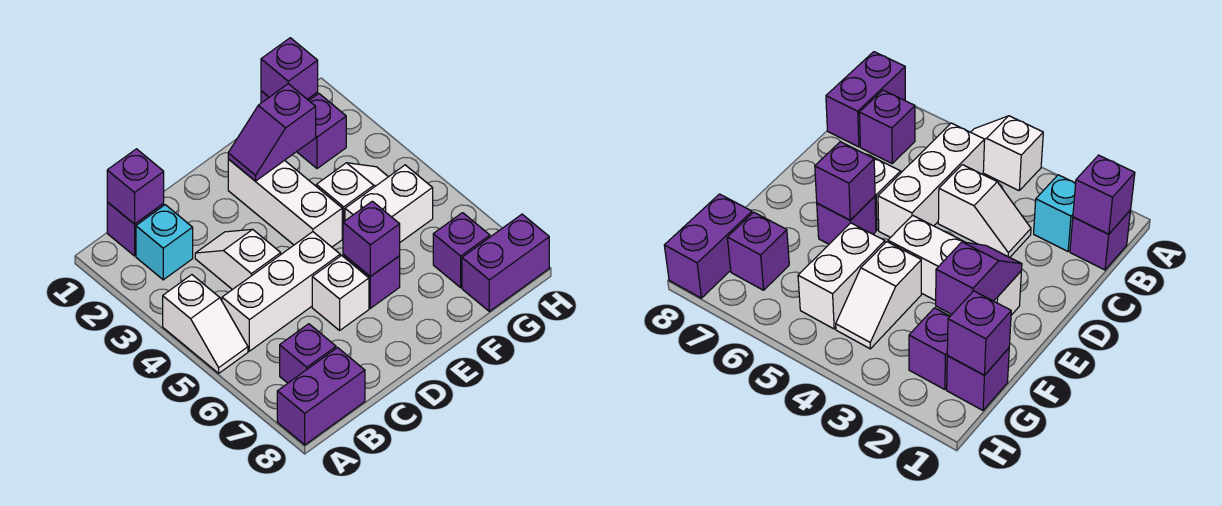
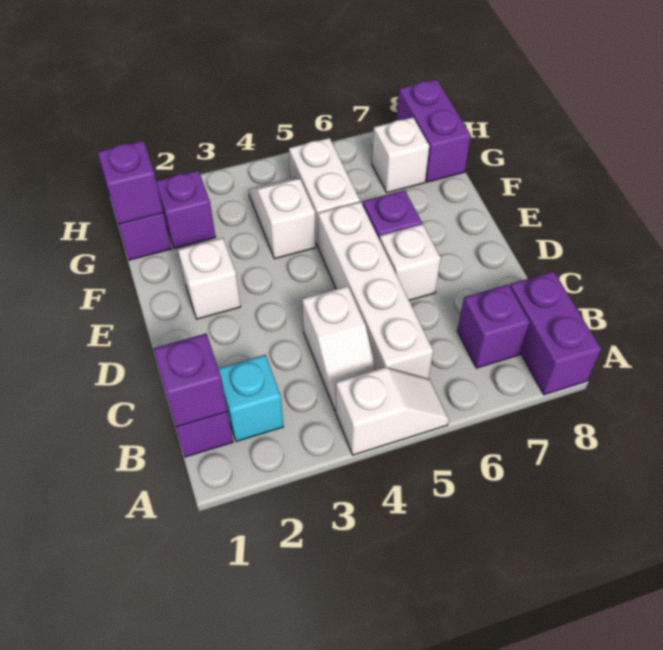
white brick B5:D5 level 1 -> white brick B5:E5 level 1
white slope C3:C4 level 1 top 4 -> white slope B4:C4 level 1 top C
white brick E2:E4 level 1 -> white brick E2 level 1
purple slope E2:F2 level 2 top F -> none
purple brick E6 level 2 -> none
purple brick G7 level 1 -> white brick G7 level 1

